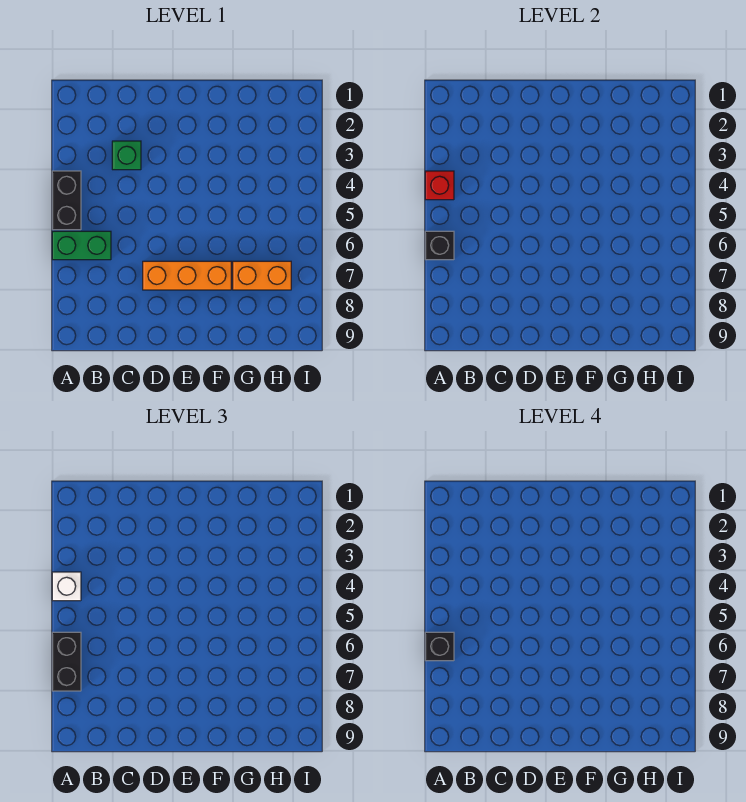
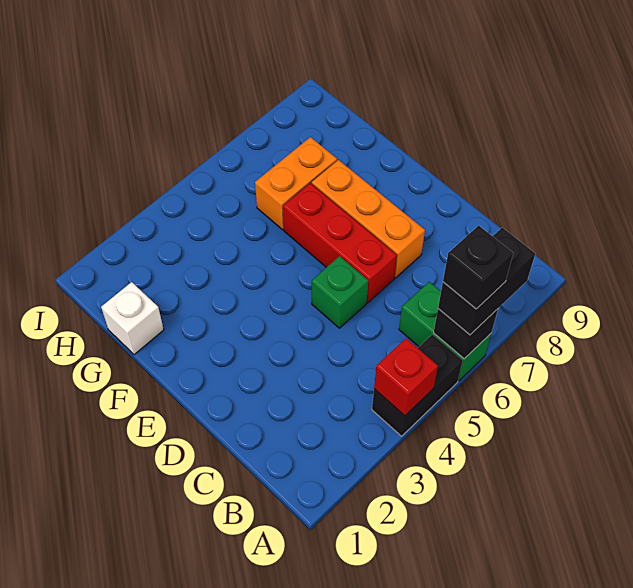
white brick A4 level 3 -> white brick G1 level 1
green brick C3 level 1 -> green brick D5 level 1
none -> red brick D6:F6 level 1
orange brick G7:H7 level 1 -> orange brick G6:G7 level 1

